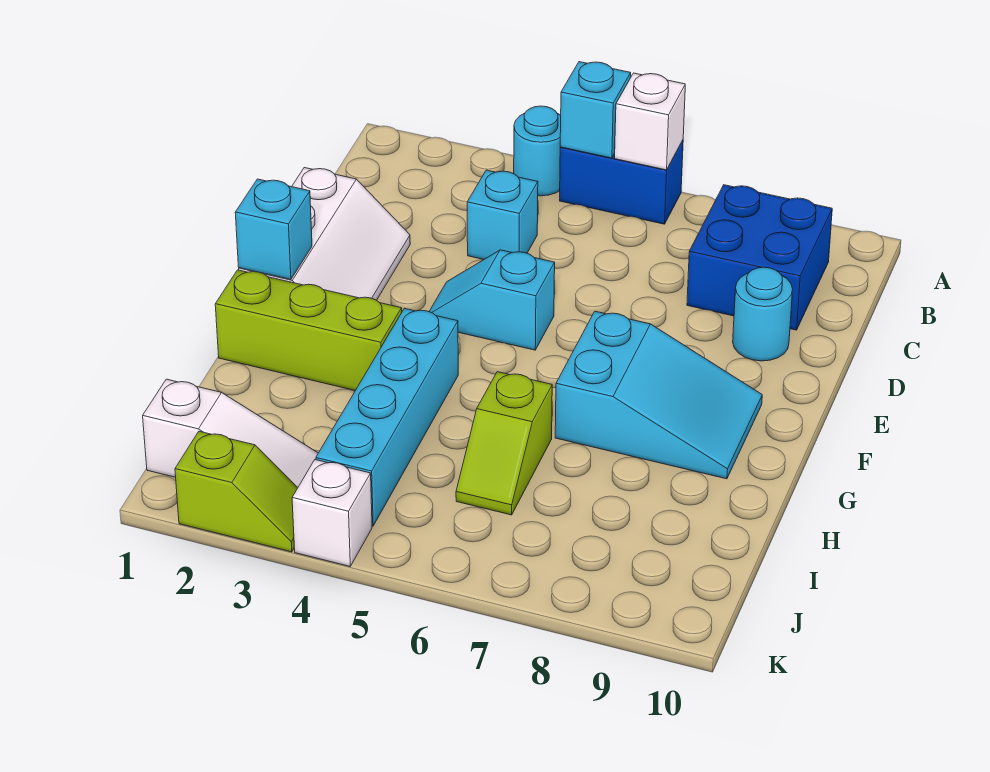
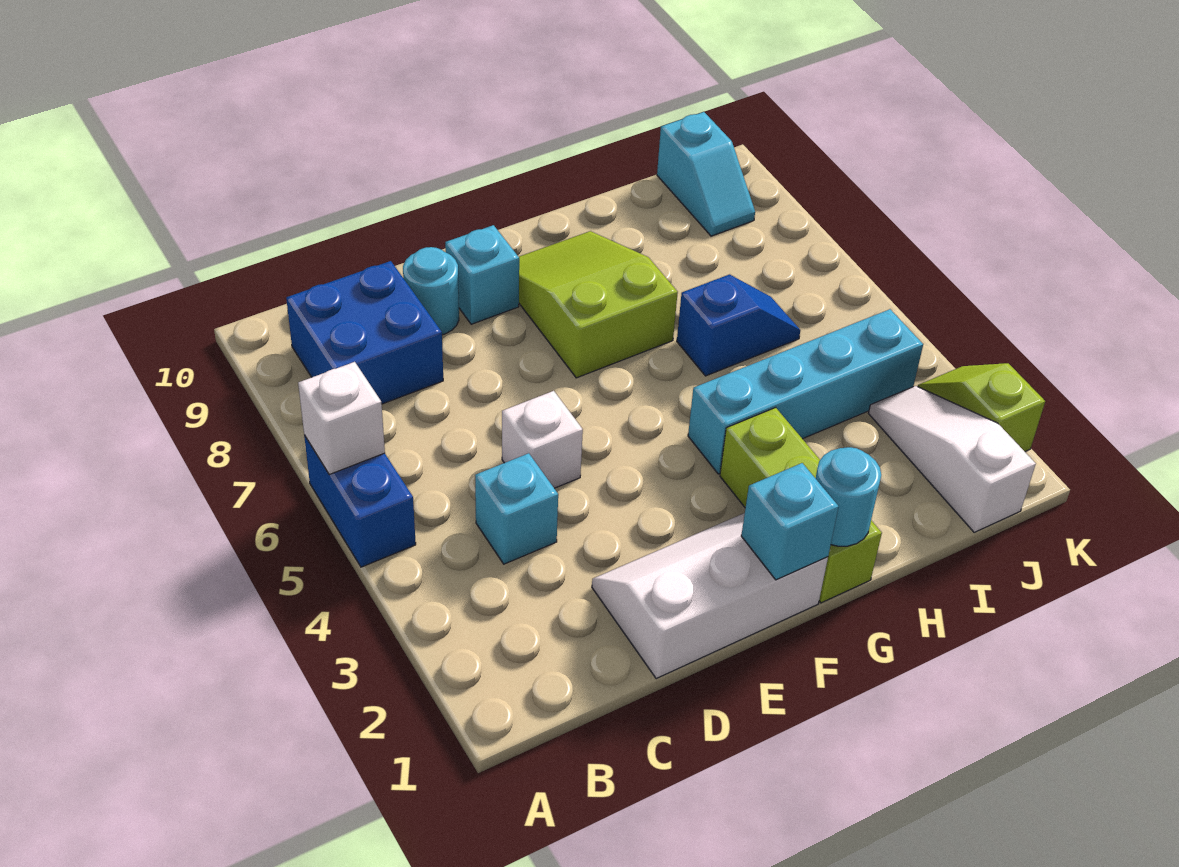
cyan round brick A4 level 1 -> cyan round brick G1 level 2
cyan brick A5 level 2 -> cyan brick E9 level 1
cyan slope E4:E5 level 1 top 5 -> cyan slope J9:J10 level 1 top 10
cyan slope F7:G9 level 1 top 7 -> lime slope F7:G9 level 1 top 7
lime slope H6:I6 level 1 top H -> blue slope H6:I6 level 1 top H
white brick K4 level 1 -> white brick D5 level 1

